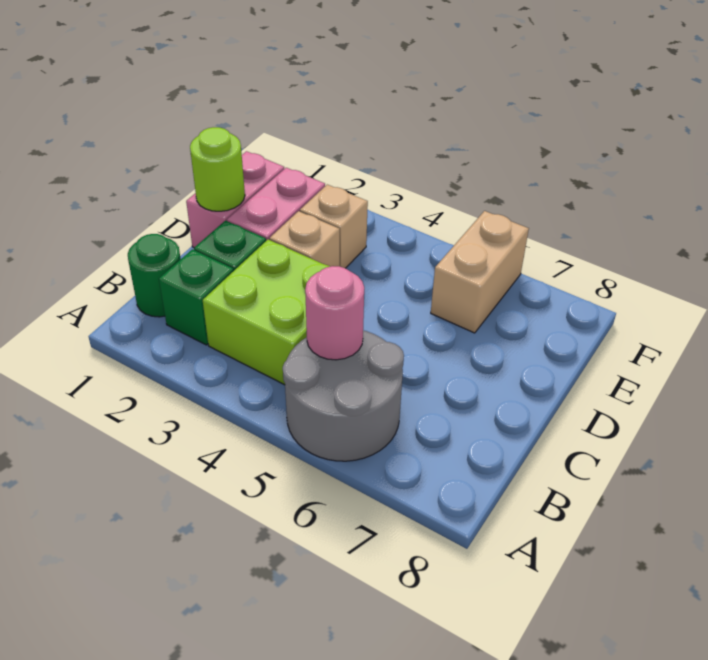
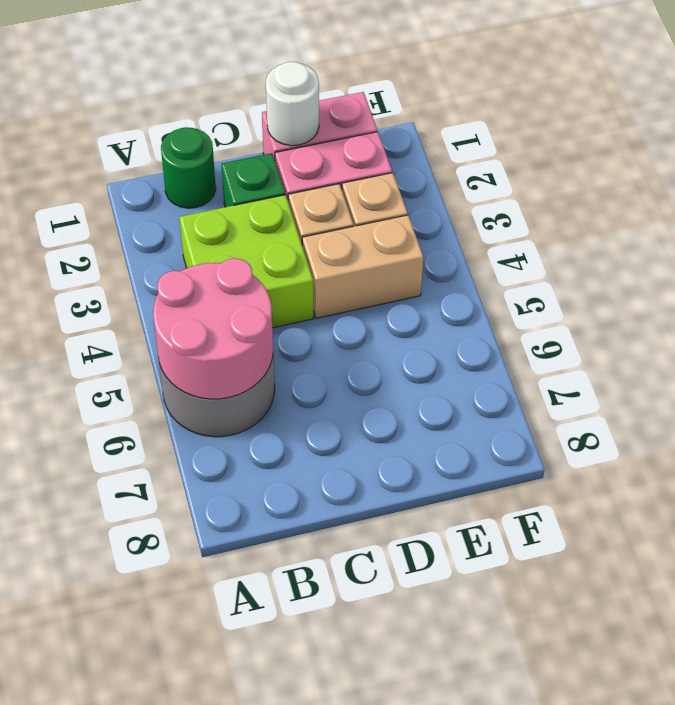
green brick B2 level 1 -> none
pink round brick B5 level 2 -> pink round brick A5:B6 level 2
lime round brick D1 level 2 -> white round brick D1 level 2
tan brick E6:F6 level 1 -> tan brick D4:E4 level 1

